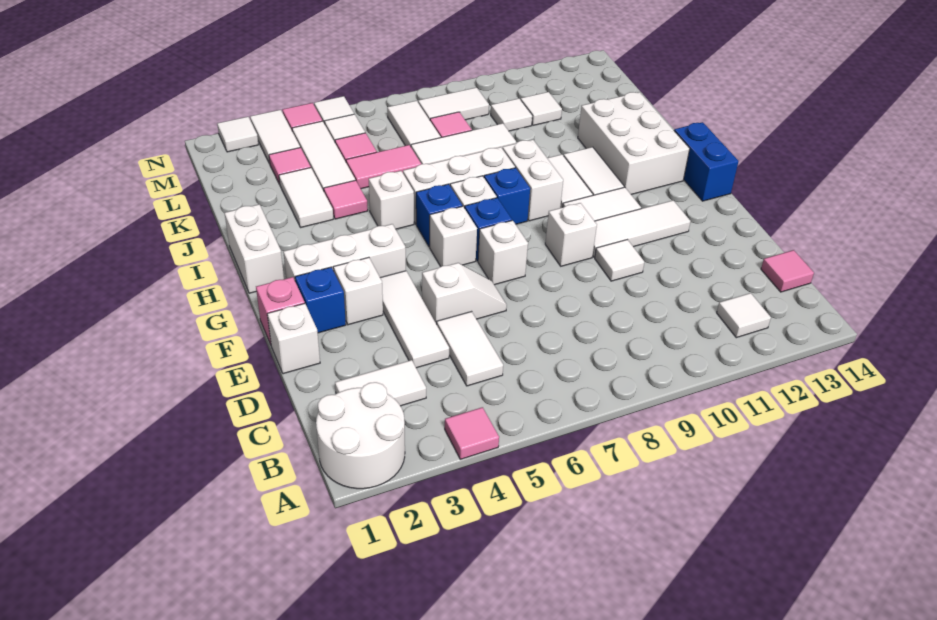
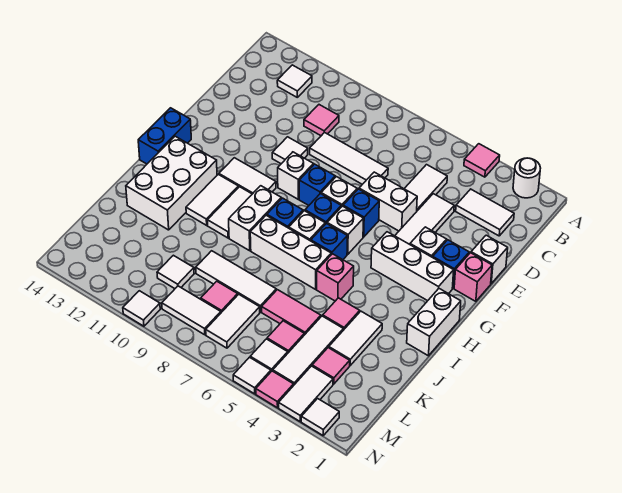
white round brick A1:B2 level 1 -> white round brick A2 level 1
pink tile C14 level 1 -> pink tile C10 level 1
white slope E5:E6 level 1 top 5 -> white brick E5:E6 level 1
none -> blue brick F6 level 1
none -> blue brick F8 level 1
white tile F10:F12 level 1 -> white tile D7:D9 level 1
white brick I5 level 1 -> pink brick I5 level 1
white tile L11 level 1 -> white tile N10 level 1

